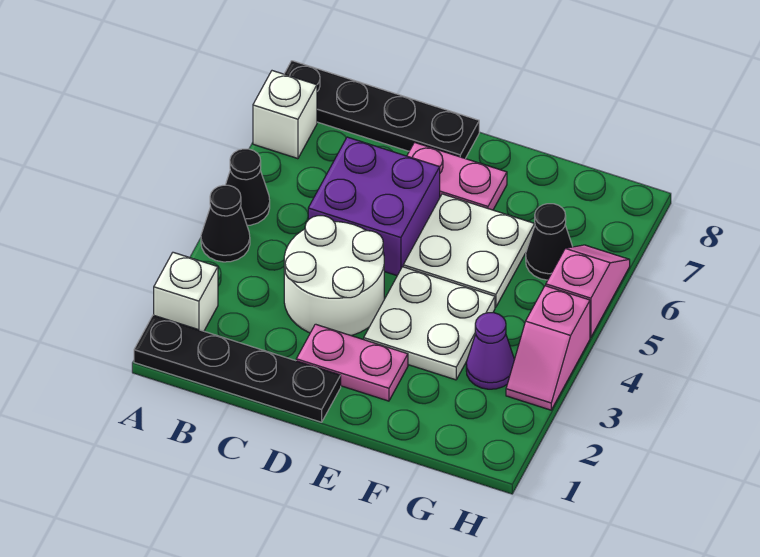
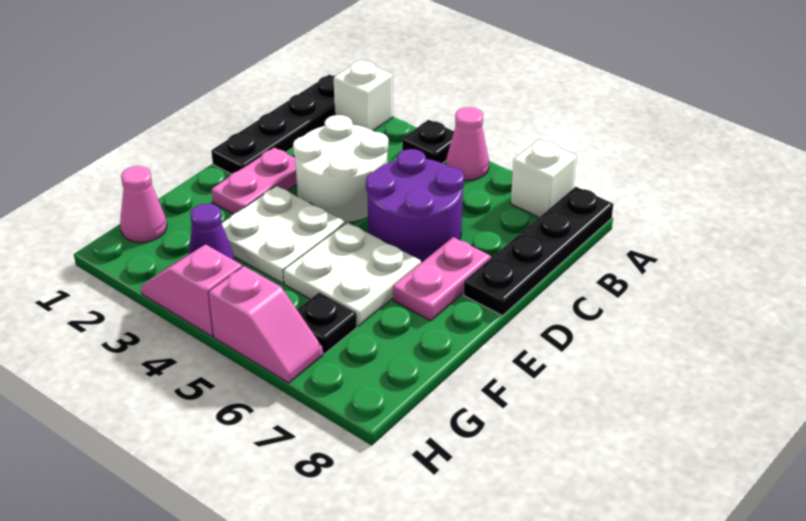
black cone A4 level 1 -> black plate A4 level 1
black cone A5 level 1 -> pink cone A5 level 1
purple brick C5:D6 level 1 -> purple round brick C5:D6 level 1
none -> pink cone G1 level 1
black cone G6 level 1 -> black plate G6 level 1

